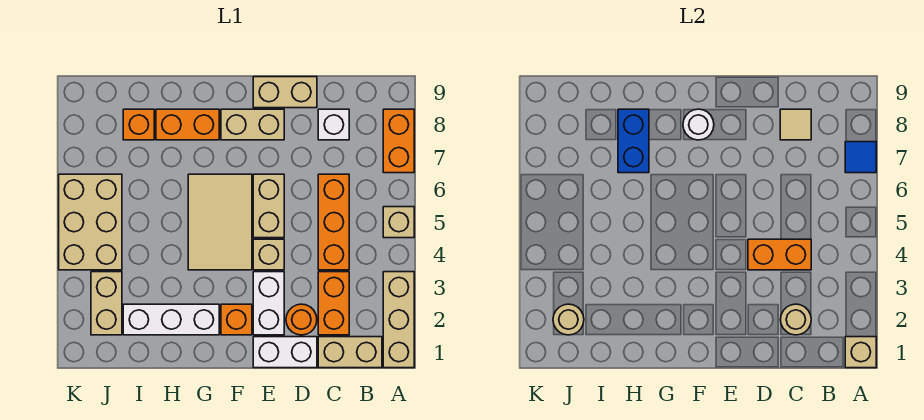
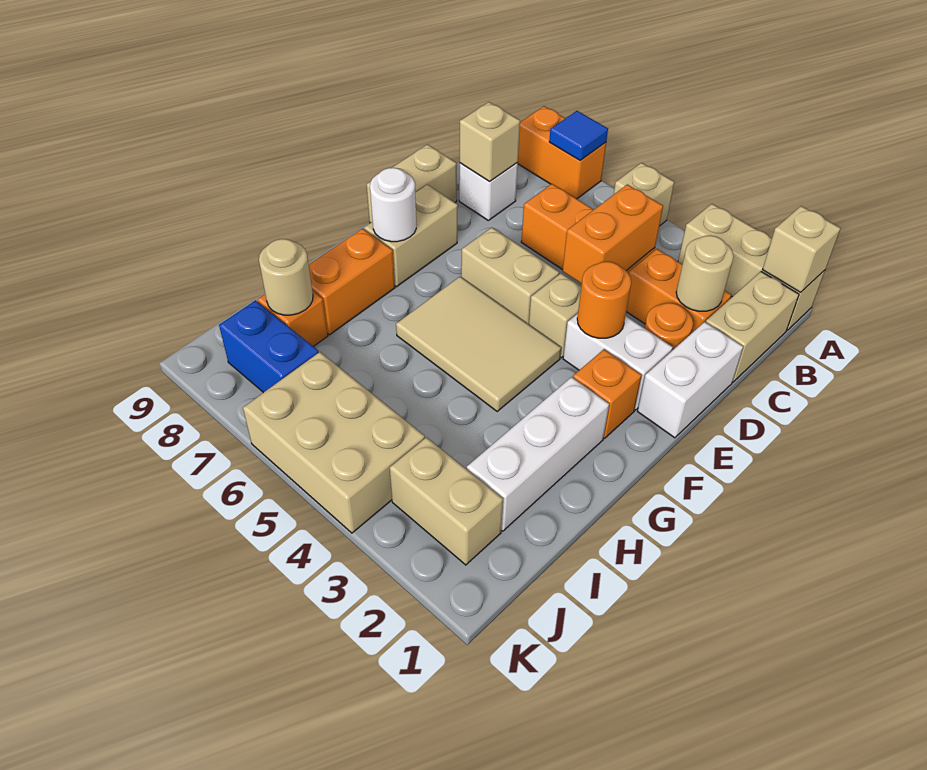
tan tile C8 level 2 -> tan brick C8 level 2
none -> orange round brick E3 level 2
blue brick H7:H8 level 2 -> blue brick J7:J8 level 1
tan round brick J2 level 2 -> tan round brick I8 level 2

